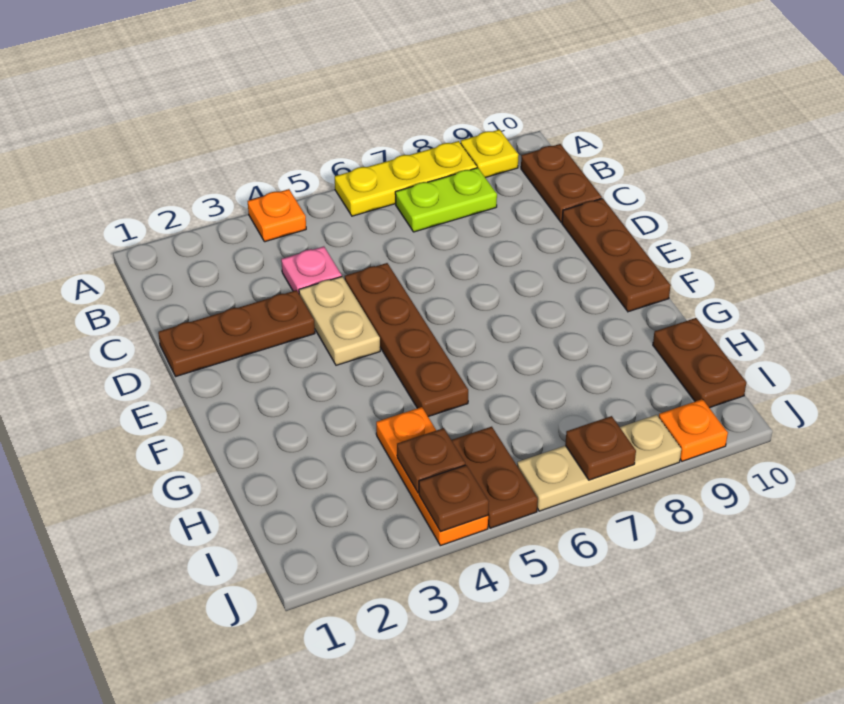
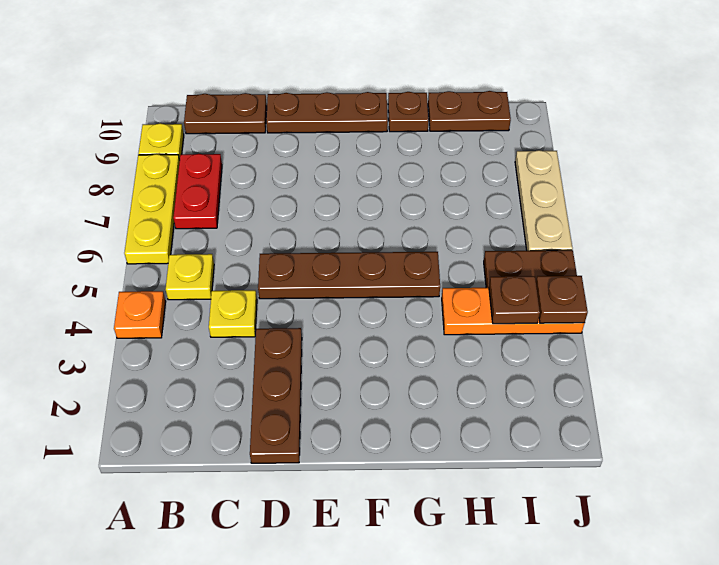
none -> yellow plate B5 level 1
lime plate B7:B8 level 1 -> red plate B7:B8 level 1
pink plate C4 level 1 -> yellow plate C4 level 1
tan plate D4:E4 level 1 -> none
brown plate J7 level 2 -> brown plate G10 level 1
orange plate J9 level 1 -> none

